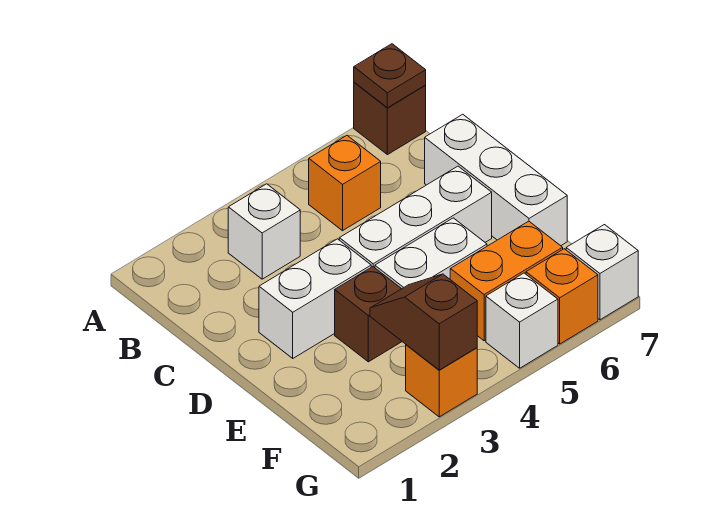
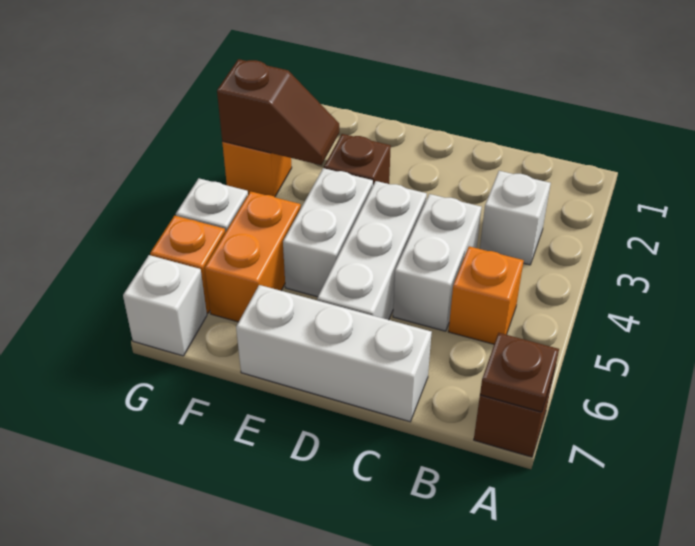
white brick D2:D3 level 1 -> white brick C4:C5 level 1

